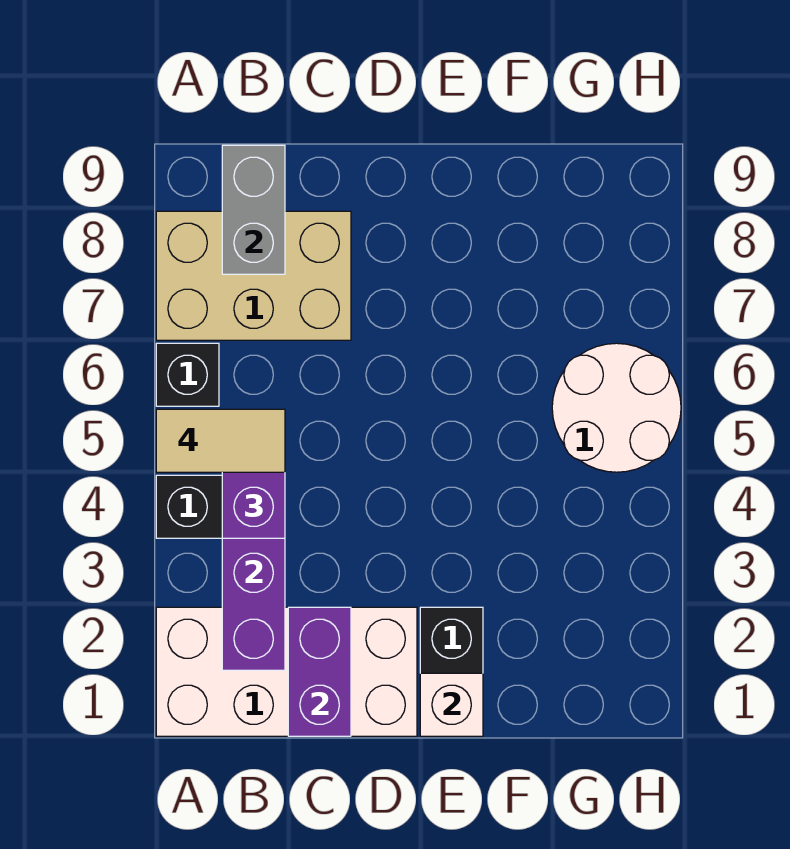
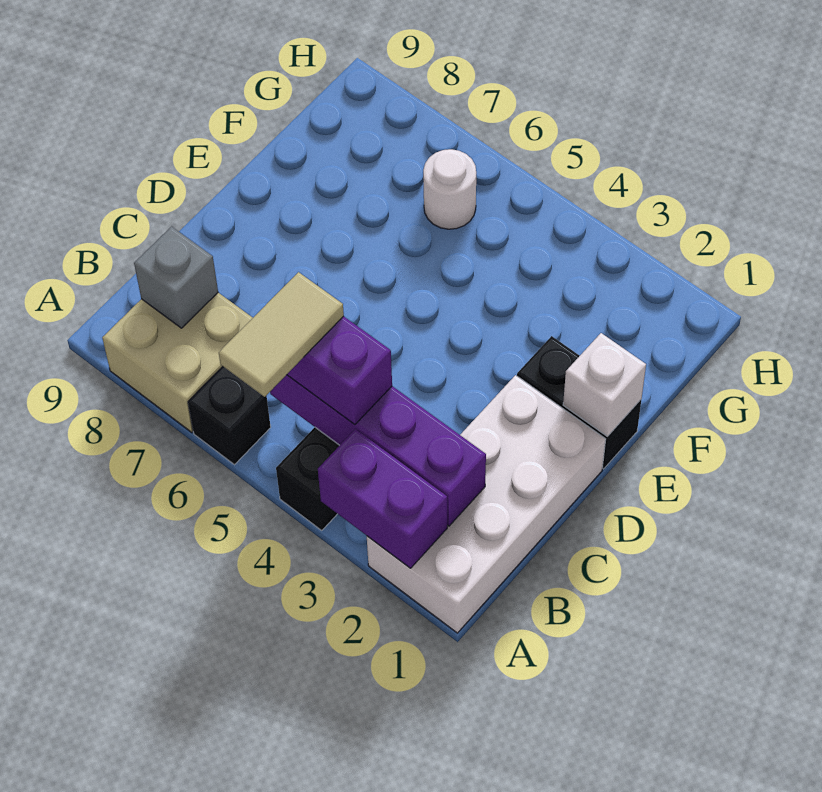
tan brick A7:C8 level 1 -> tan brick A7:B8 level 1
grey brick B8:B9 level 2 -> grey brick B8 level 2
purple brick C1:C2 level 2 -> purple brick A2:A3 level 2
white round brick G5:H6 level 1 -> white round brick G6 level 1

